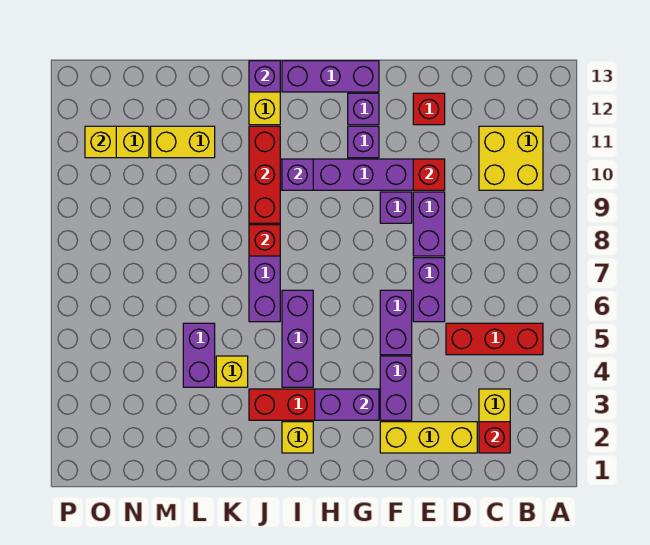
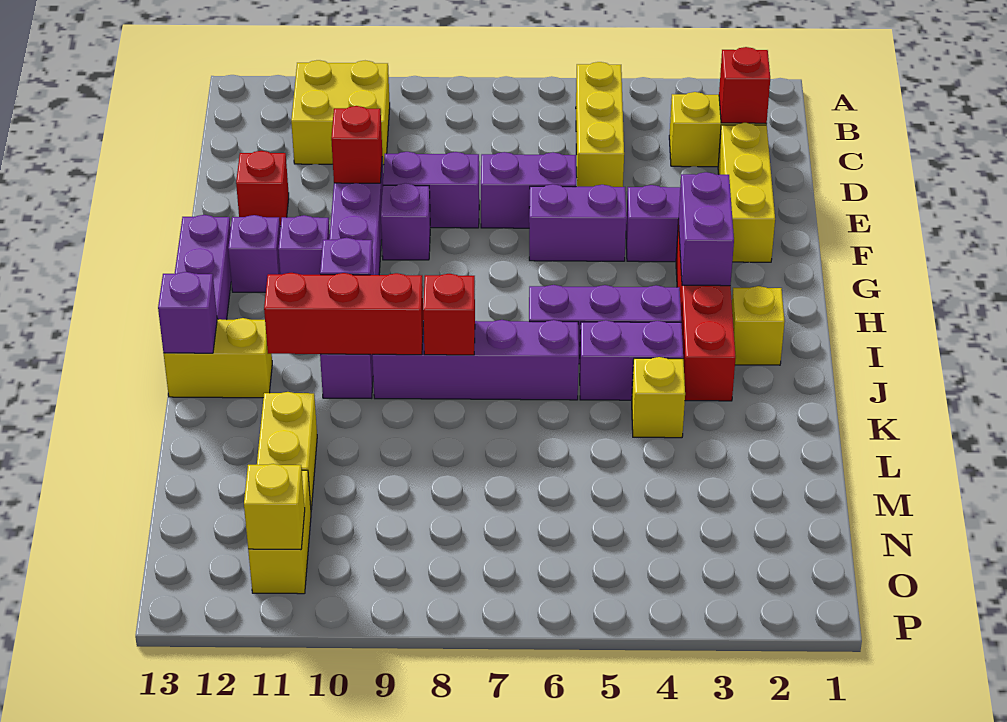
red brick B5:D5 level 1 -> yellow brick B5:D5 level 1
purple brick L4:L5 level 1 -> purple brick J4:J5 level 1

